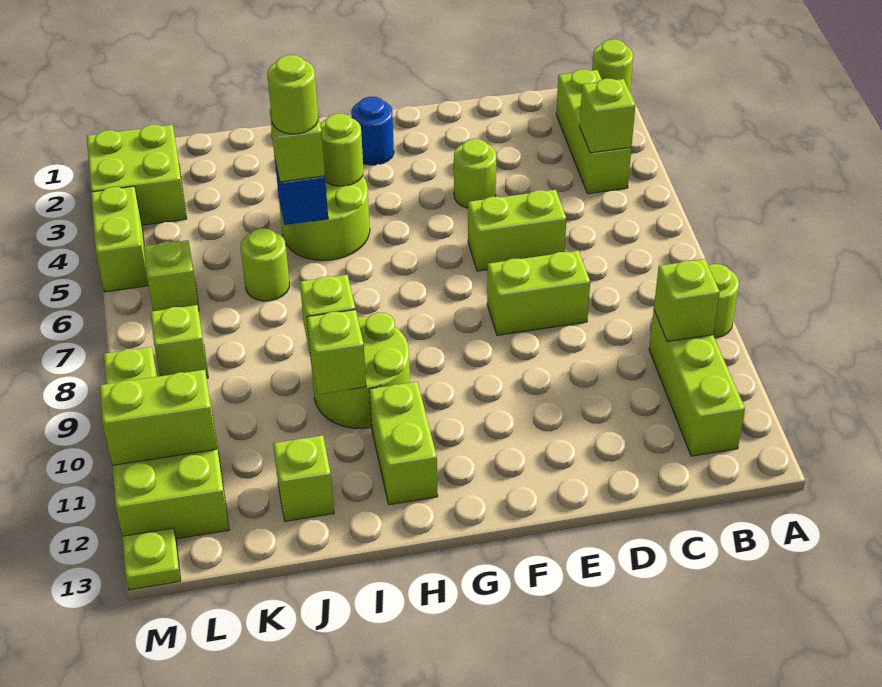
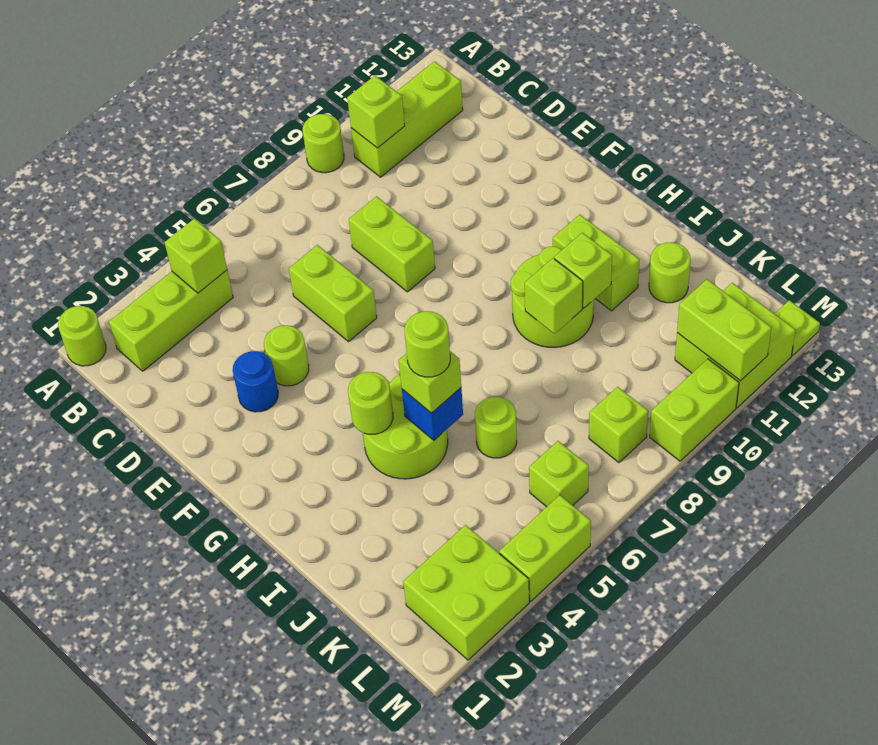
blue round brick G2 level 1 -> blue round brick E3 level 1
lime brick H11:H12 level 1 -> lime brick H11:I11 level 1
lime brick J12 level 1 -> lime round brick J12 level 1

